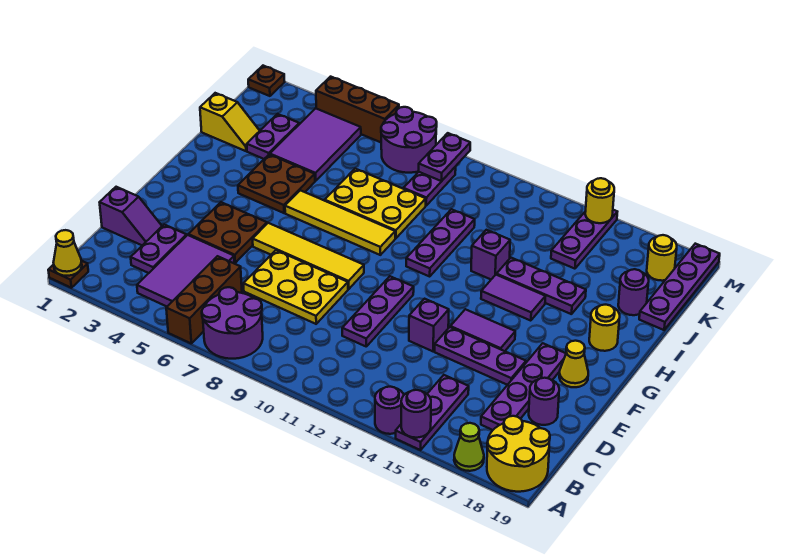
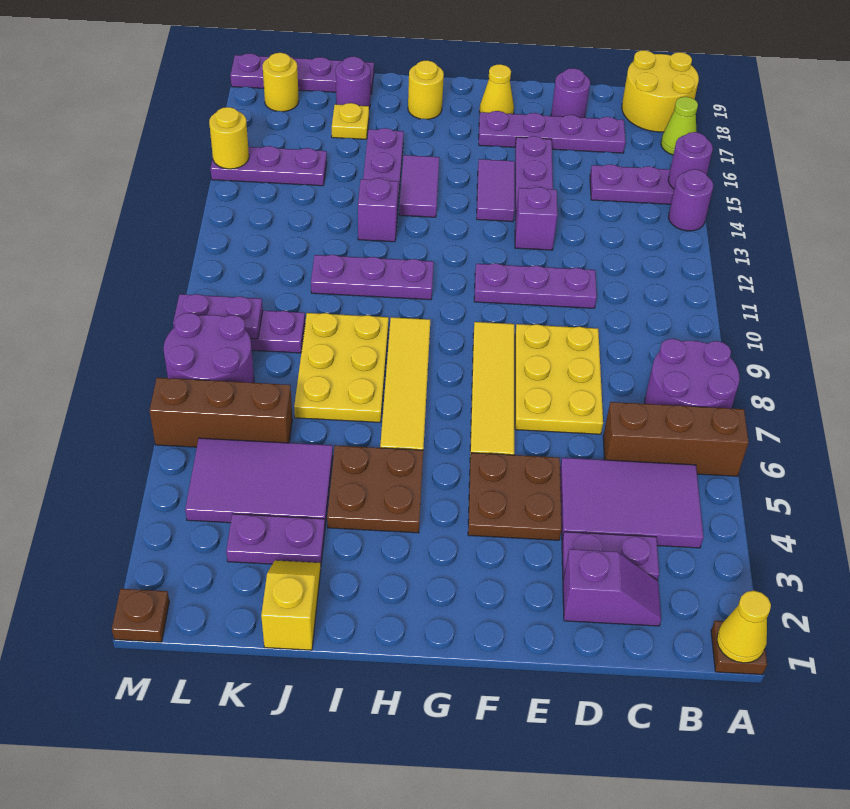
purple slope D1:D2 level 1 top 1 -> purple slope C2:D2 level 1 top D
none -> yellow plate J17 level 1
brown brick M4:M6 level 1 -> brown brick K6:M6 level 1

